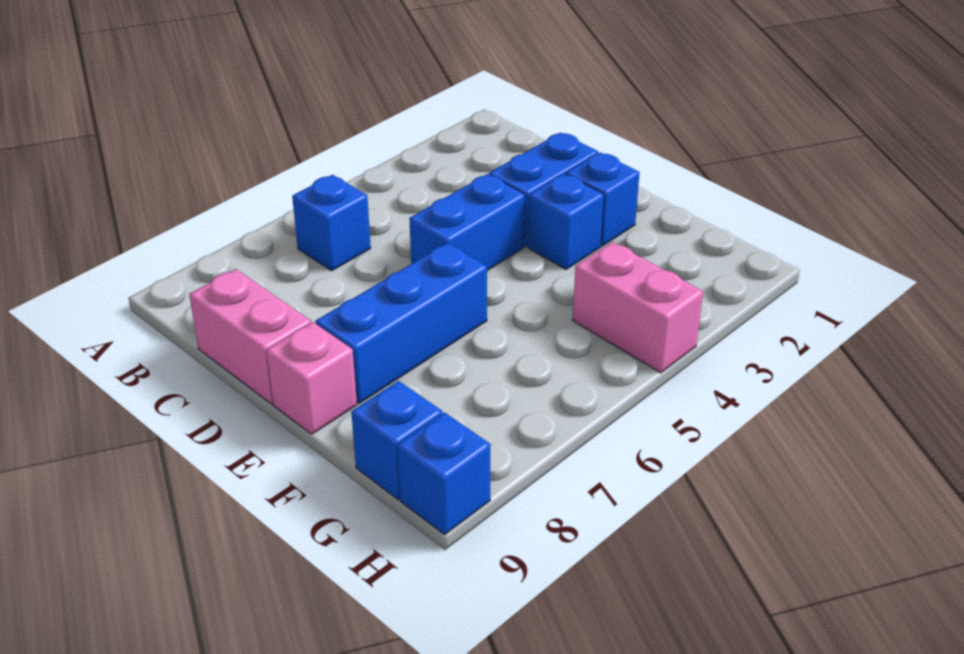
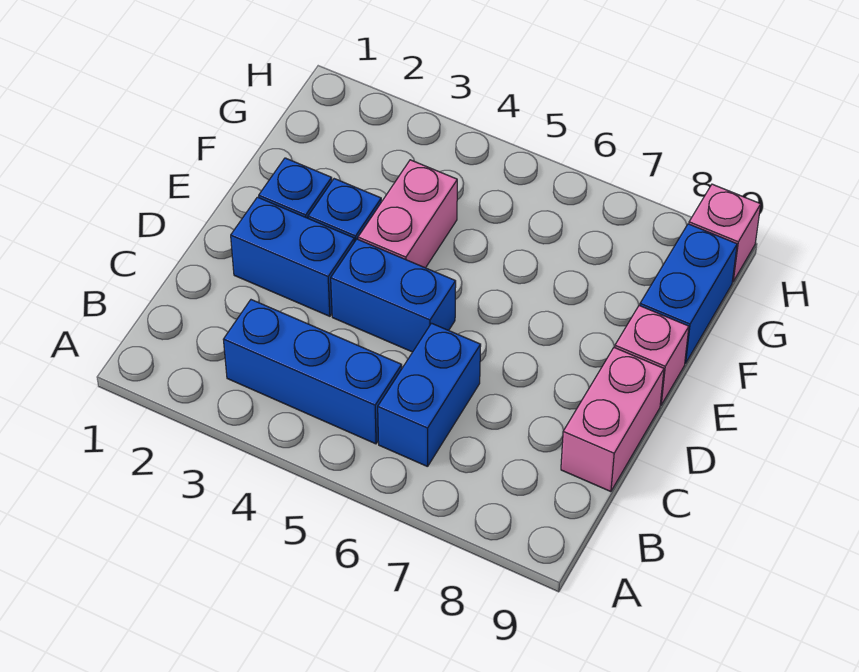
blue brick B6 level 1 -> blue brick B6:C6 level 1
blue brick E6:E8 level 1 -> blue brick B3:B5 level 1
pink brick G4:H4 level 1 -> pink brick E4:F4 level 1
blue brick G9 level 1 -> blue brick F9:G9 level 1
blue brick H9 level 1 -> pink brick H9 level 1

